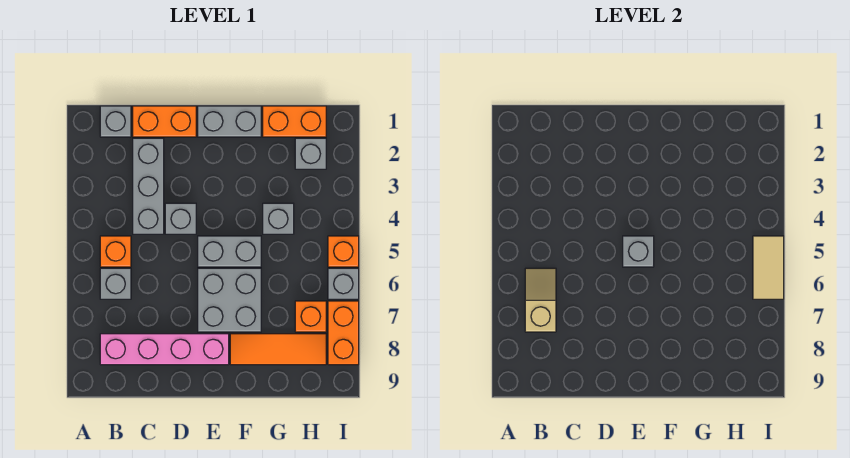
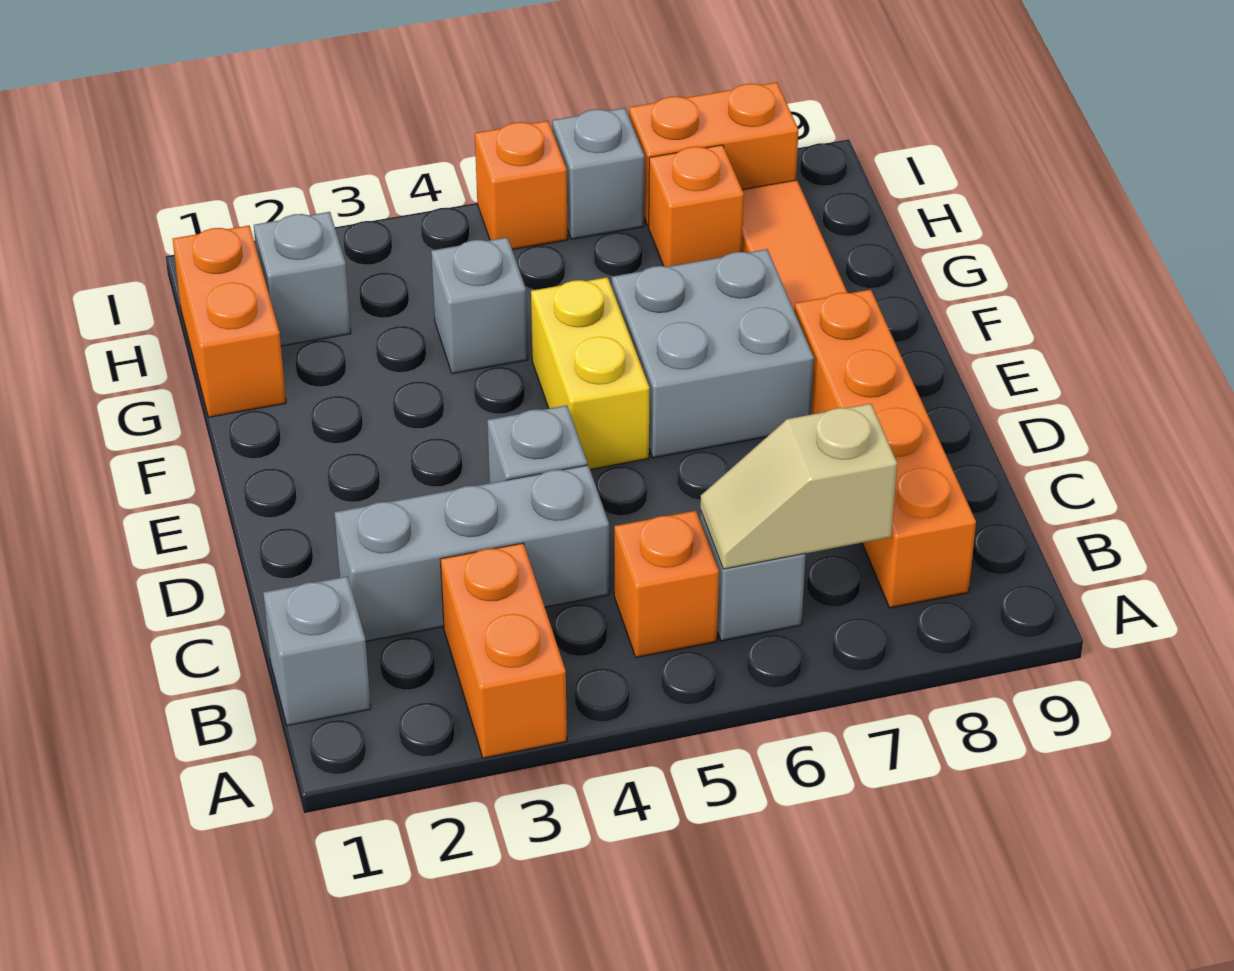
pink brick B8:E8 level 1 -> orange brick B8:E8 level 1
orange brick C1:D1 level 1 -> orange brick A3:B3 level 1
grey brick E1:F1 level 1 -> none
grey brick E5:F5 level 1 -> yellow brick E5:F5 level 1
grey brick E5 level 2 -> none
tan tile I5:I6 level 2 -> none

